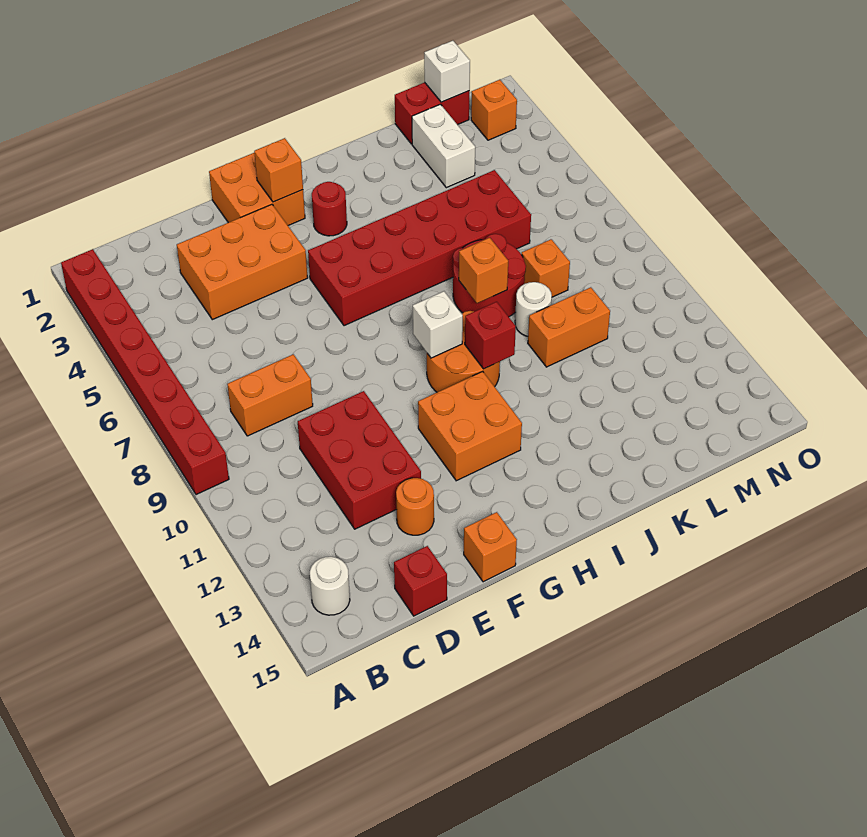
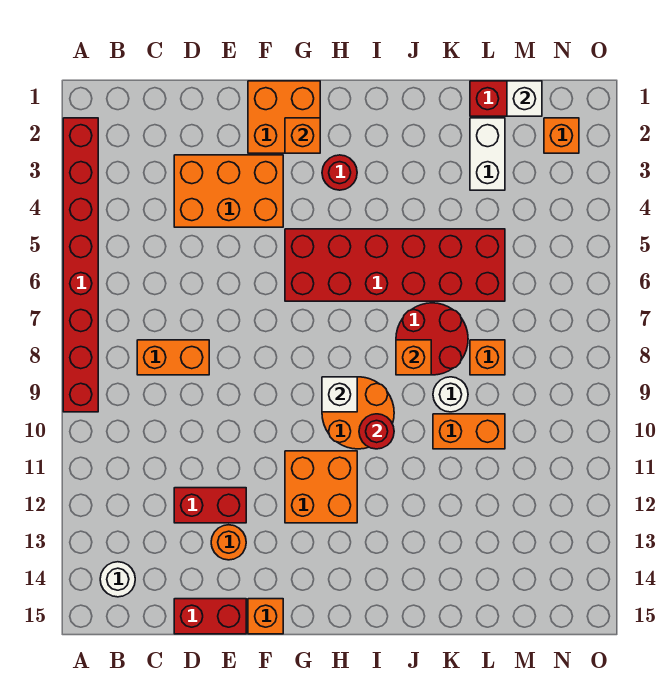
red brick D10:E12 level 1 -> red brick D12:E12 level 1
red brick D15 level 1 -> red brick D15:E15 level 1
red brick I10 level 2 -> red round brick I10 level 2

